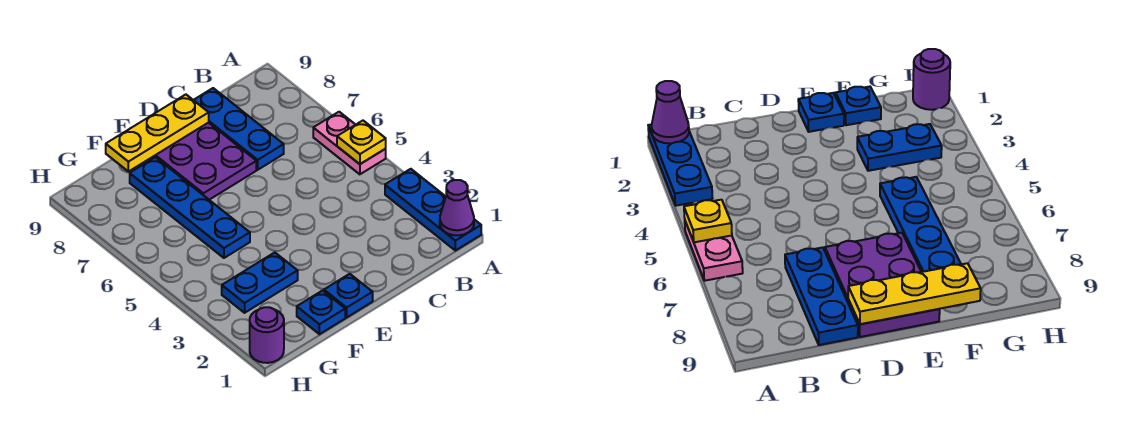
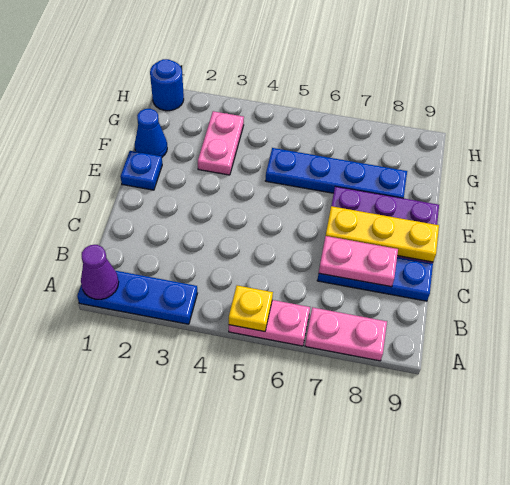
none -> pink plate A7:A8 level 1
none -> pink plate C7:C8 level 2
yellow plate D9:F9 level 2 -> yellow plate D7:D9 level 2
blue plate F1 level 1 -> blue cone F1 level 1
blue plate F3:G3 level 1 -> pink plate F3:G3 level 1
purple round brick H1 level 1 -> blue round brick H1 level 1

